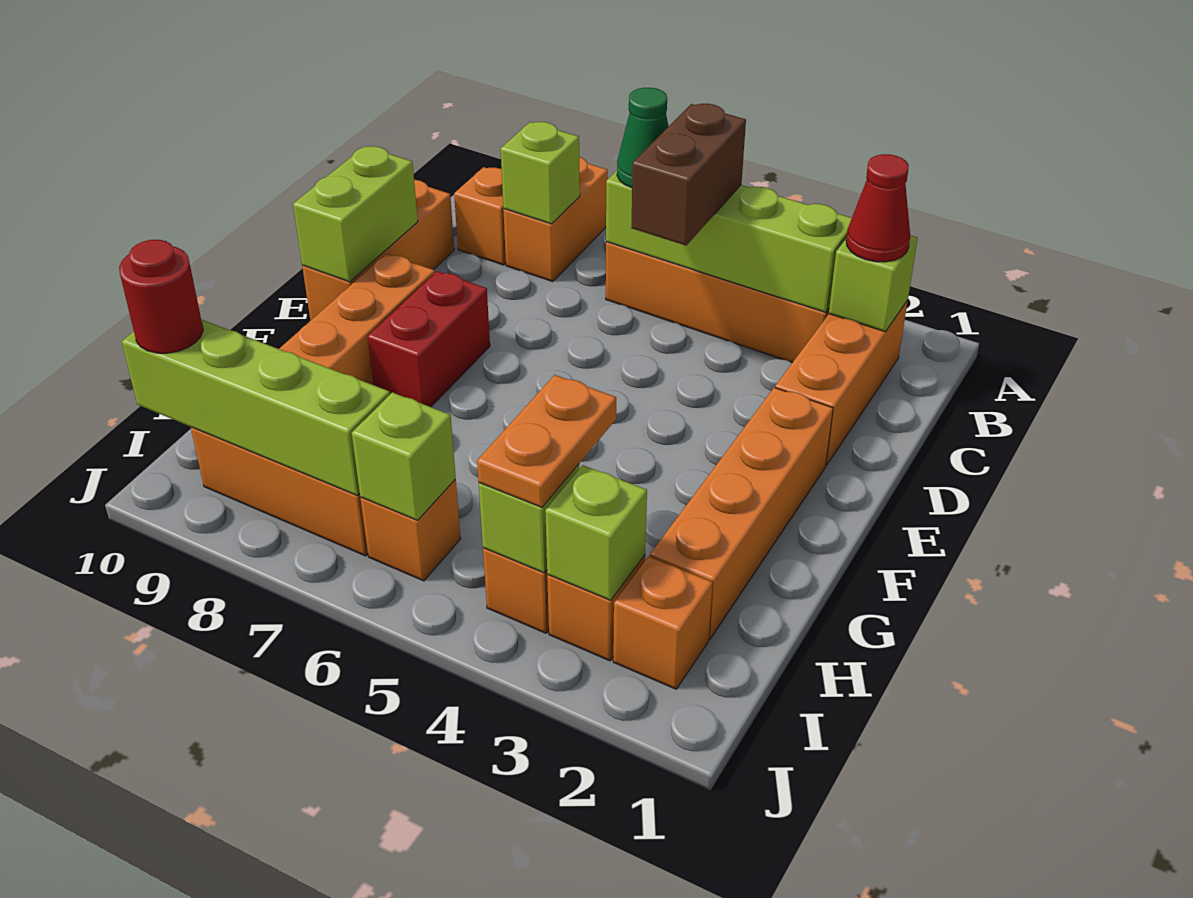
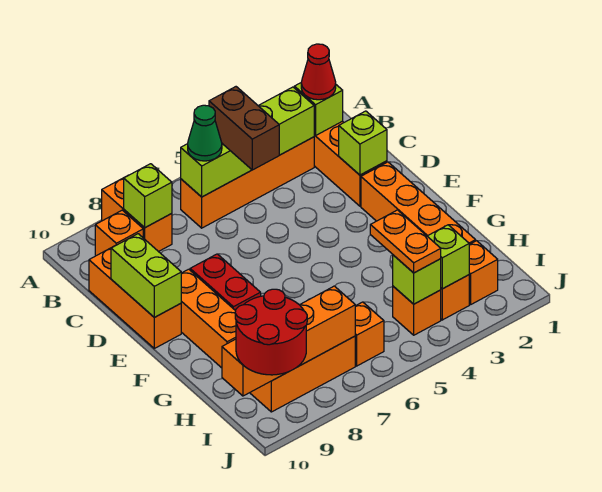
lime brick I6 level 2 -> lime brick D2 level 2
lime brick I7:I10 level 2 -> orange brick I7:I10 level 2
red round brick I10 level 3 -> red round brick I9:J10 level 3

